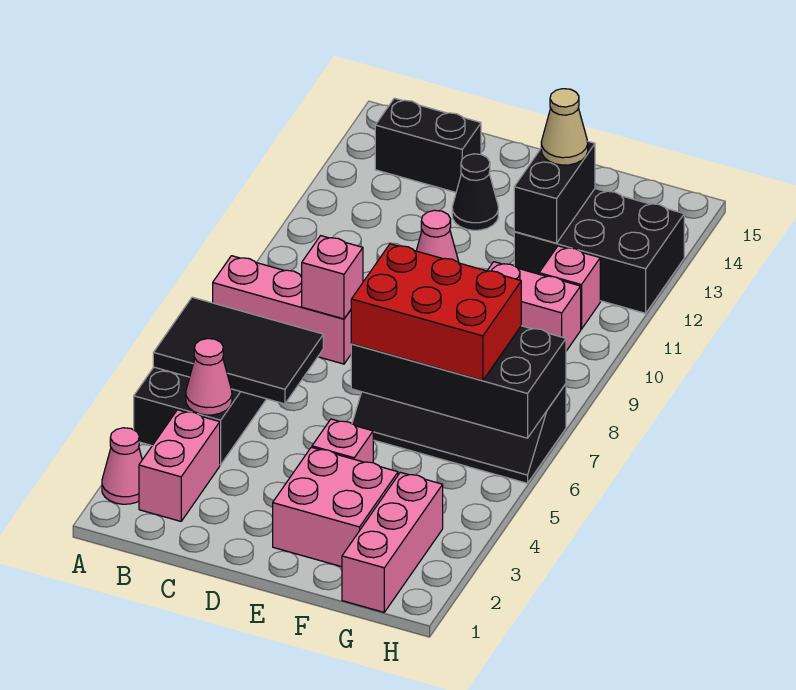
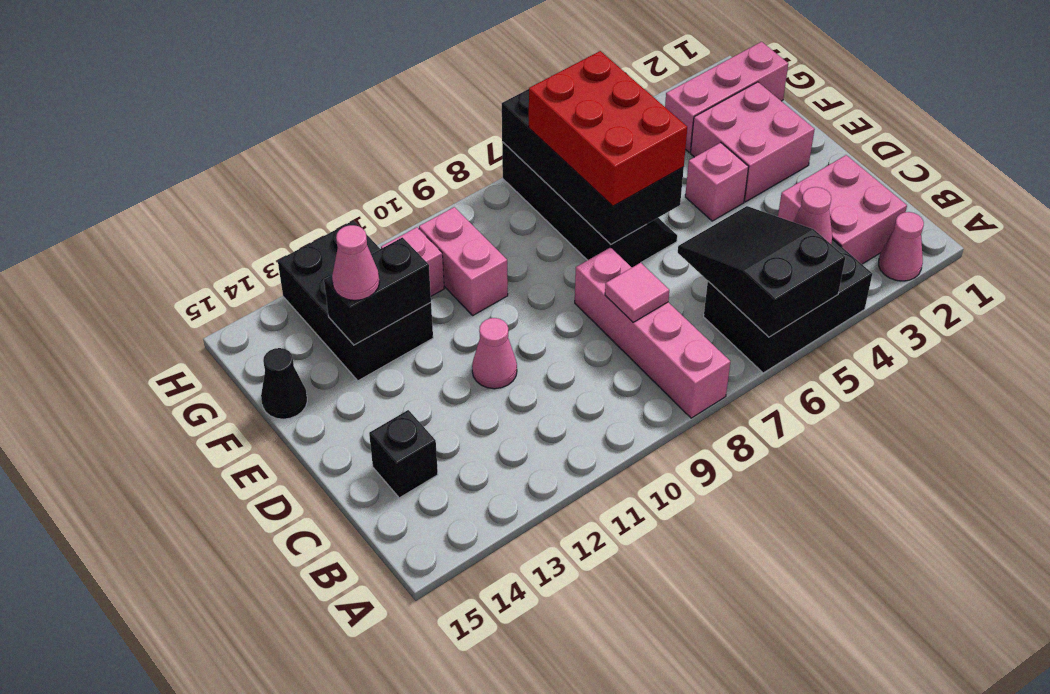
black tile A5:C6 level 2 -> black slope A5:C6 level 2 top A
pink brick A8:C8 level 1 -> pink brick A8:D8 level 1
pink brick B2:B3 level 1 -> pink brick B2:C3 level 1
black brick B14:C14 level 1 -> black brick C14 level 1
pink brick C8 level 2 -> pink tile C8 level 2
black cone D13 level 1 -> black cone F15 level 1
tan cone F13 level 3 -> pink cone F13 level 3

